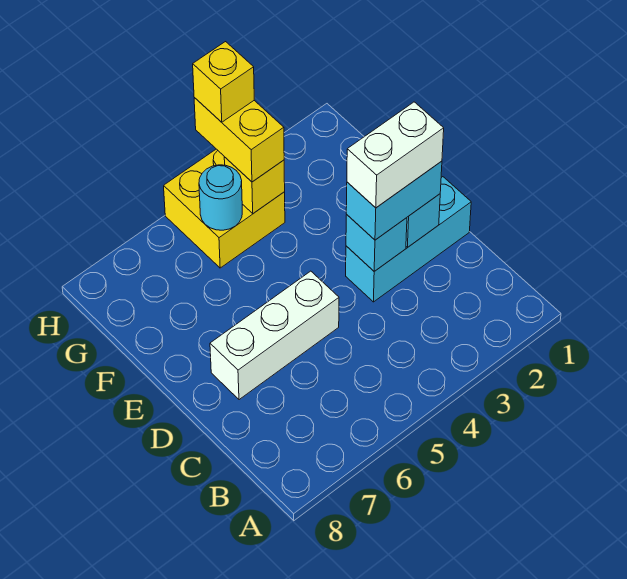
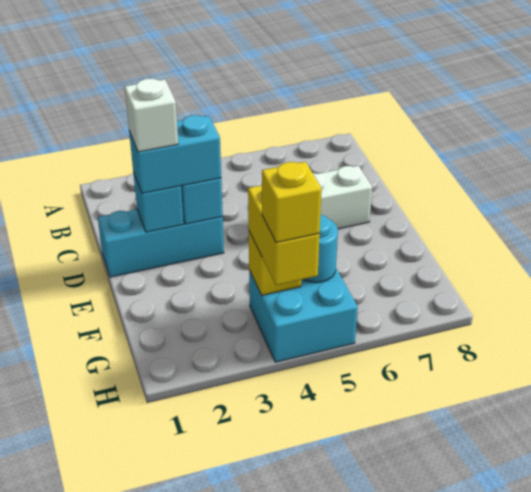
white brick D2:D3 level 4 -> white brick D2 level 4
yellow brick G4:H5 level 1 -> cyan brick G4:H5 level 1

